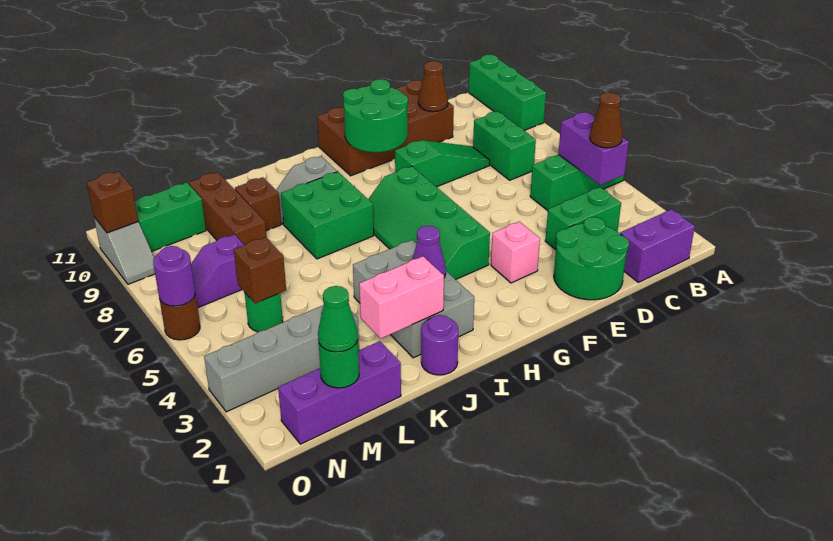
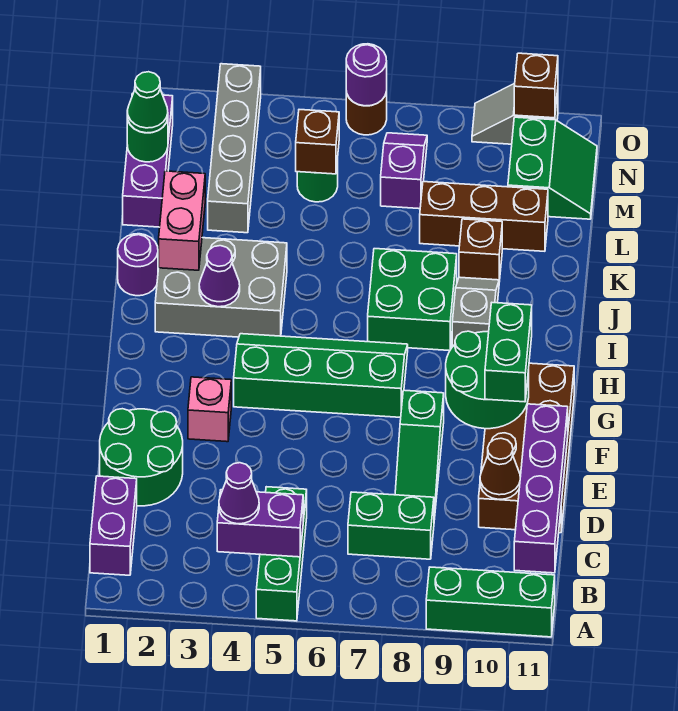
brown cone B4 level 3 -> purple cone B4 level 3
none -> purple brick B11:E11 level 2
green brick C3:D3 level 1 -> green brick F10:G10 level 3

